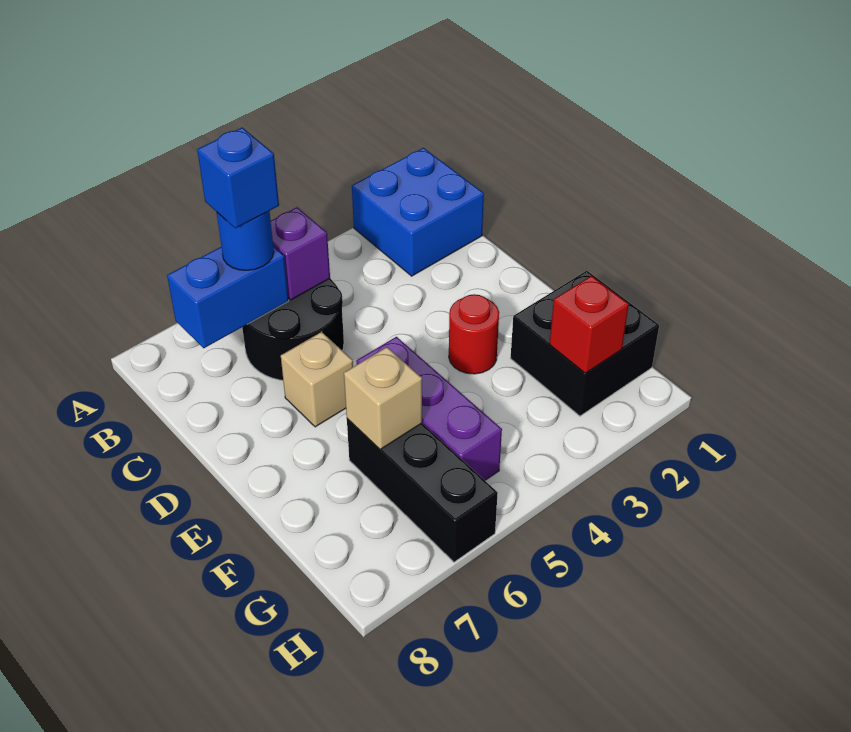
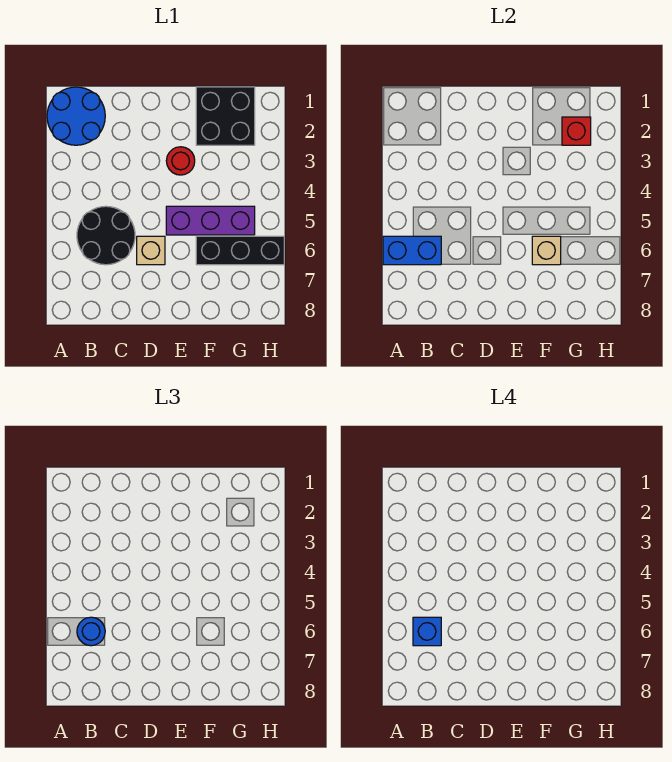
blue brick A1:B2 level 1 -> blue round brick A1:B2 level 1
purple brick B5 level 2 -> none
blue brick B6:B7 level 2 -> blue brick A6:B6 level 2

